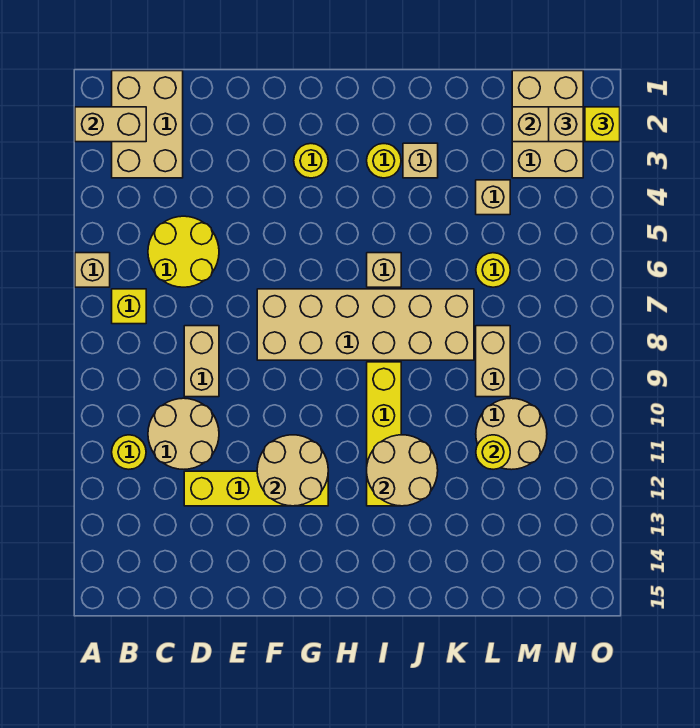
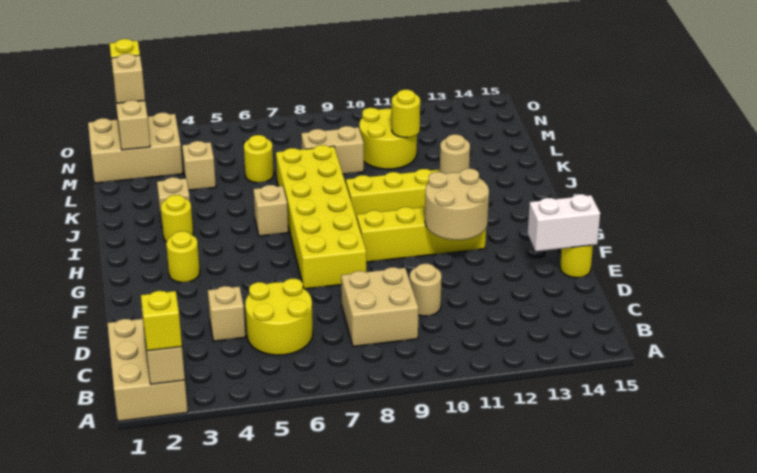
tan brick A6 level 1 -> tan brick D4 level 1
tan brick B1:C3 level 1 -> tan brick A1:C2 level 1
yellow brick B7 level 1 -> yellow brick A2 level 3
yellow round brick B11 level 1 -> yellow round brick E15 level 1
tan round brick C10:D11 level 1 -> tan round brick D10 level 1
tan brick D8:D9 level 1 -> tan brick C8:D9 level 1
yellow brick D12:G12 level 1 -> yellow brick G9:G12 level 1
none -> white brick E14:E15 level 2
tan brick F7:K8 level 1 -> yellow brick F7:K8 level 1
tan round brick I11:J12 level 2 -> tan round brick I12 level 2
tan round brick L10:M11 level 1 -> yellow round brick L10:M11 level 1

